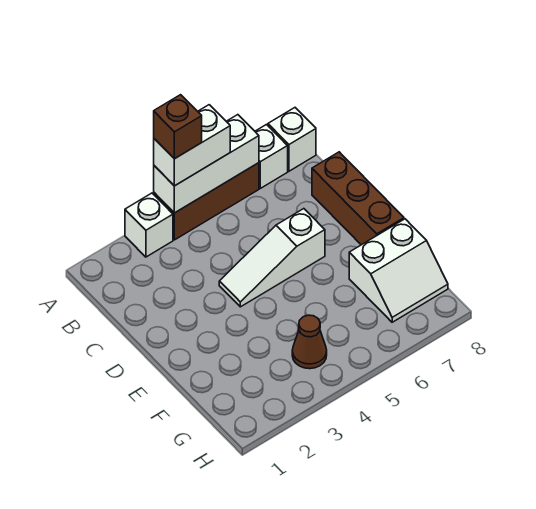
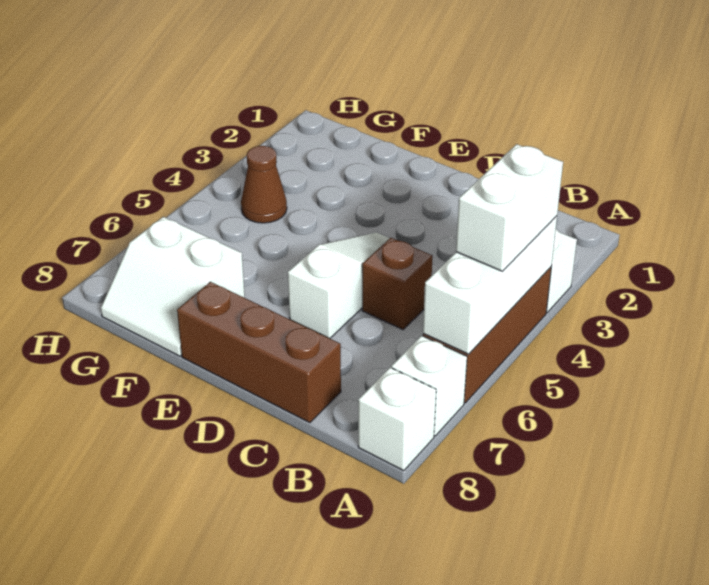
brown brick A4 level 4 -> brown brick C5 level 1
white slope F7:G8 level 1 top F -> white slope F7:G8 level 1 top 7

